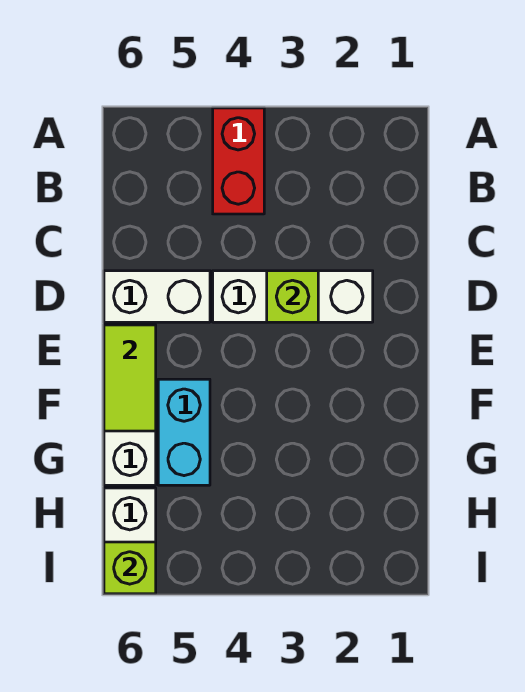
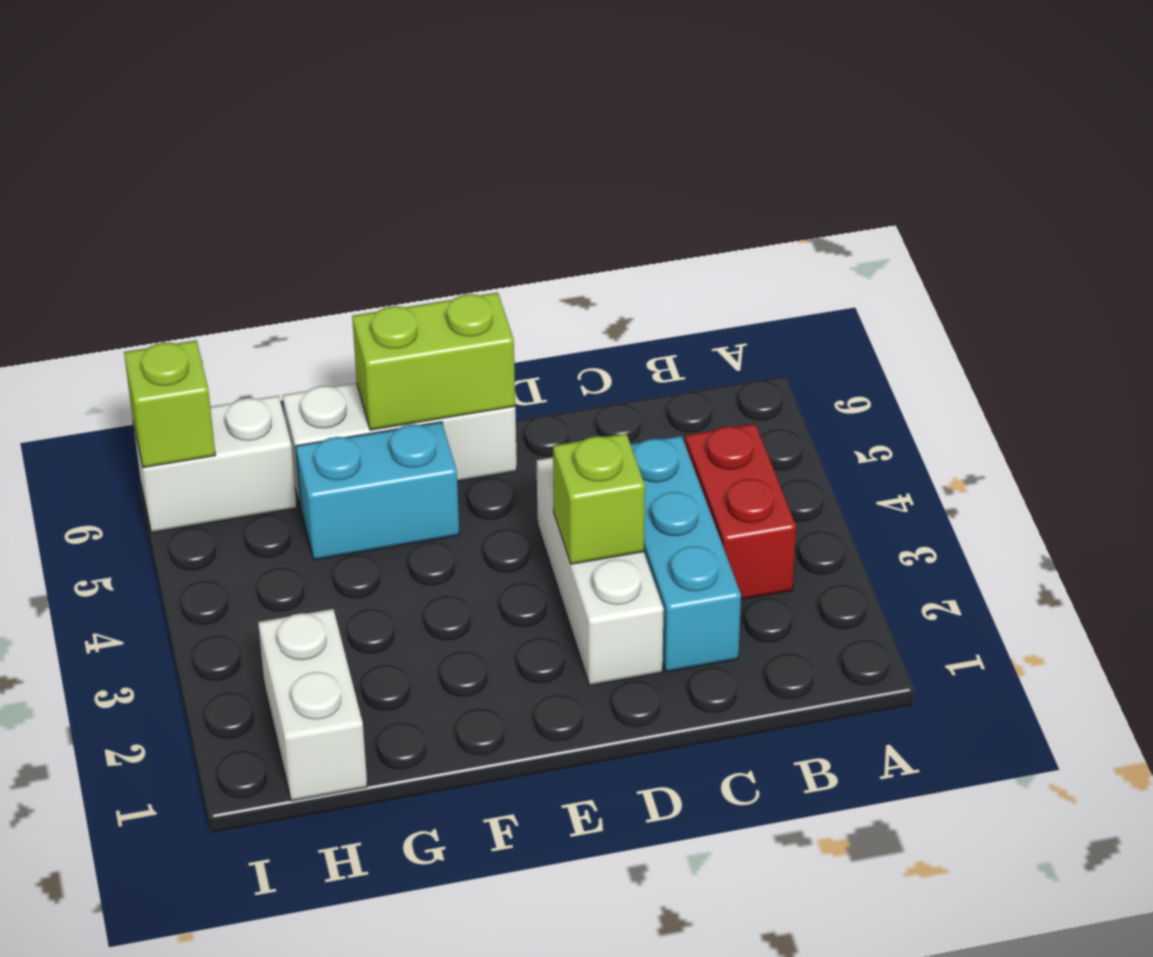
red brick A4:B4 level 1 -> red brick B3:B4 level 1
none -> cyan brick C2:C4 level 1
white brick D5:D6 level 1 -> white brick H1:H2 level 1
lime tile E6:F6 level 2 -> lime brick E6:F6 level 2

